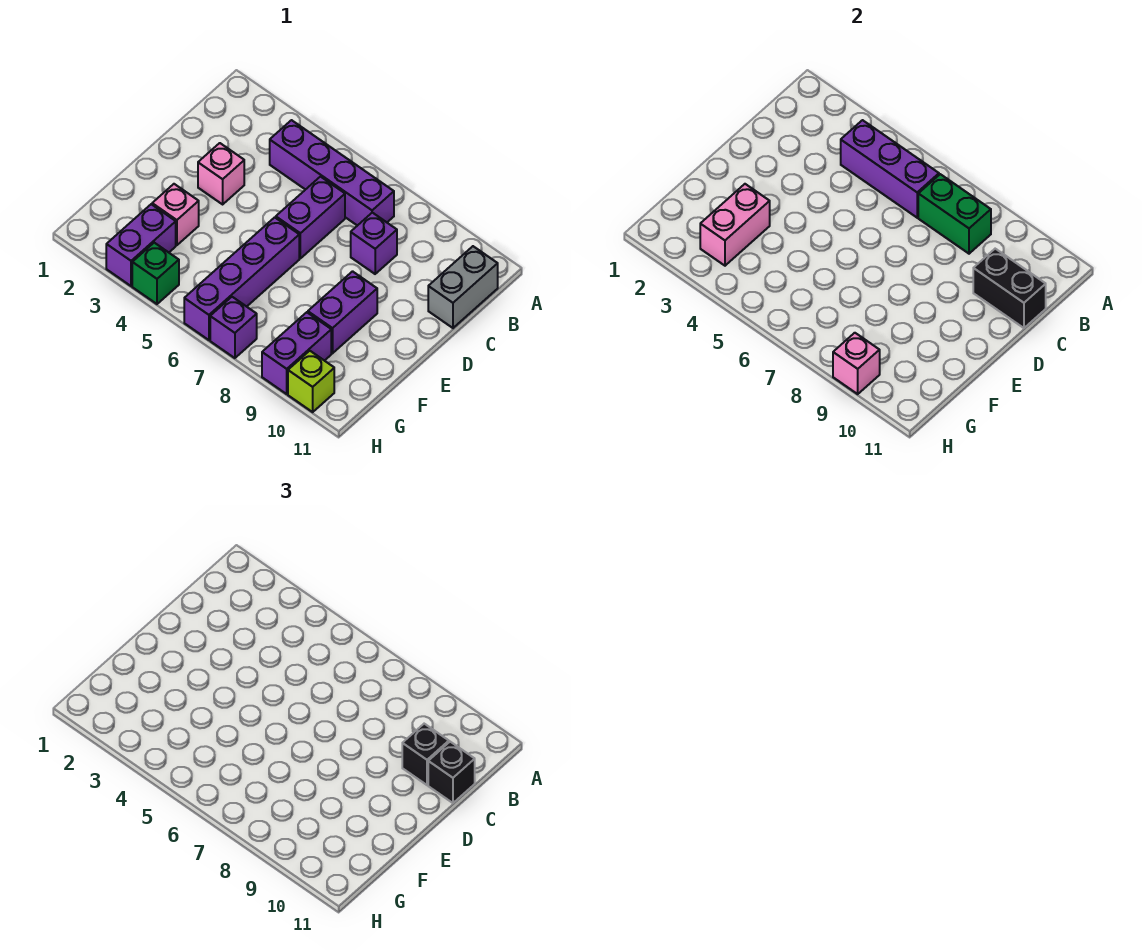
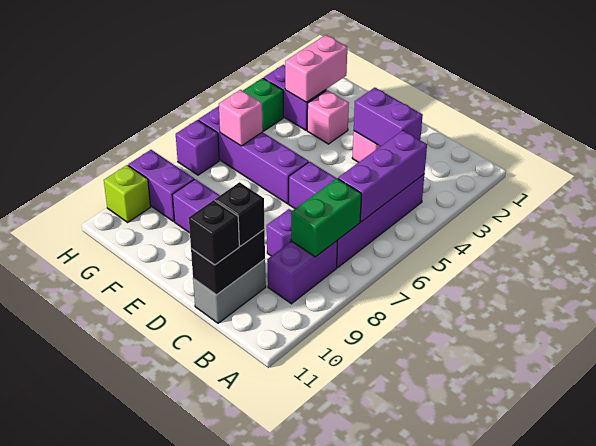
none -> purple brick B8:B9 level 1
grey brick B11:C11 level 1 -> grey brick C10:C11 level 1
none -> purple brick C3:D3 level 2
pink brick F3:G3 level 2 -> pink brick G2:G3 level 2
pink brick H9 level 2 -> pink brick G6 level 2

